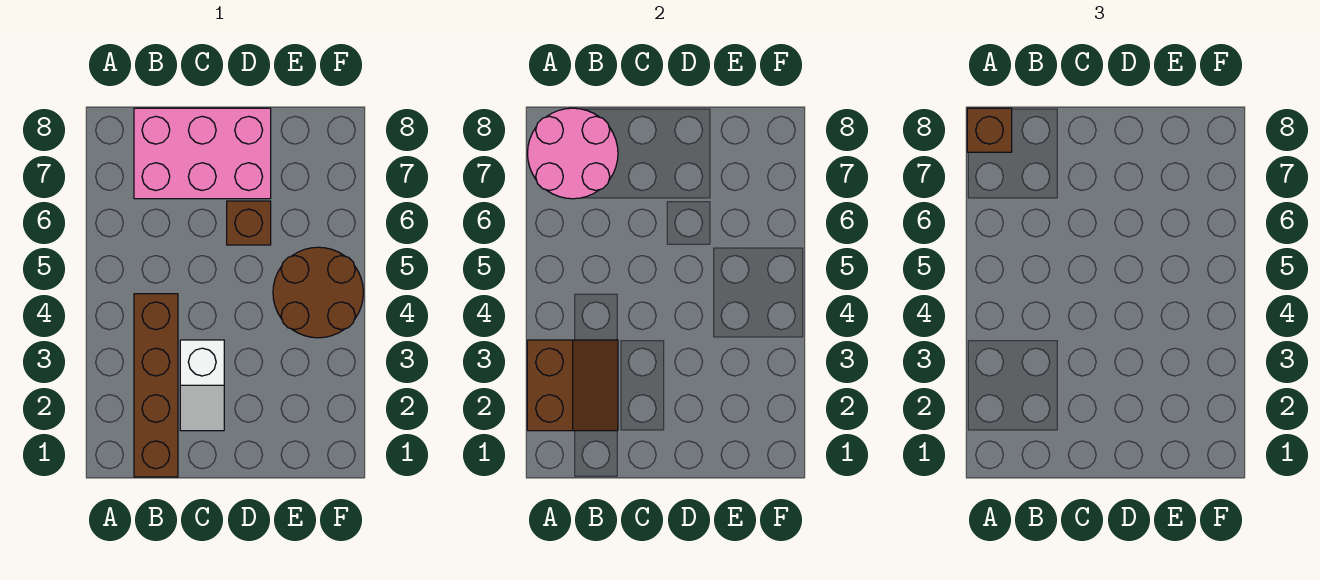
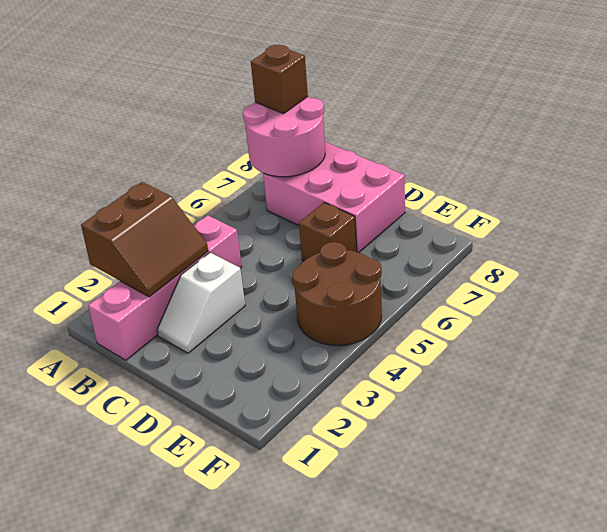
brown brick B1:B4 level 1 -> pink brick B1:B4 level 1

